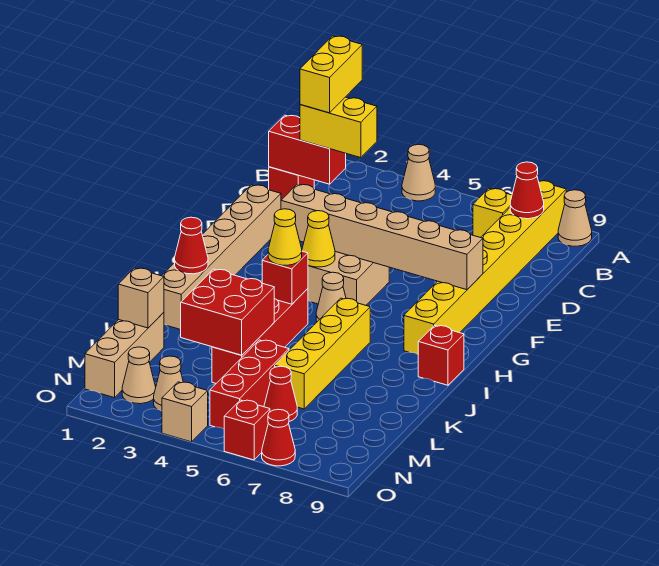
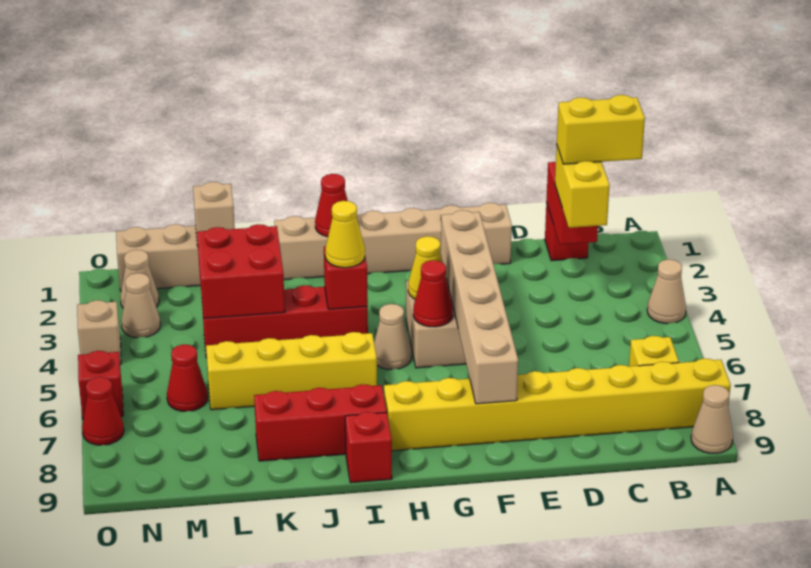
red cone B8 level 2 -> red cone G5 level 2
red brick L5:N5 level 1 -> red brick I8:K8 level 1

